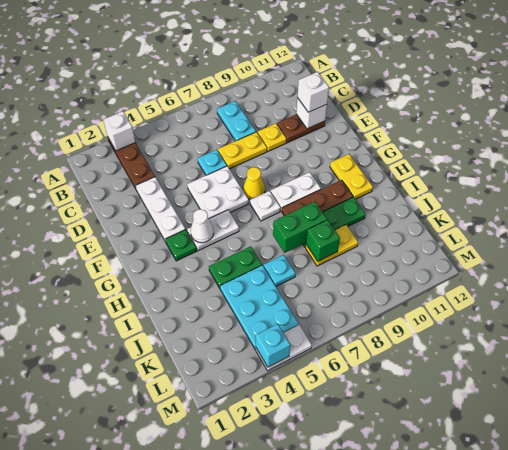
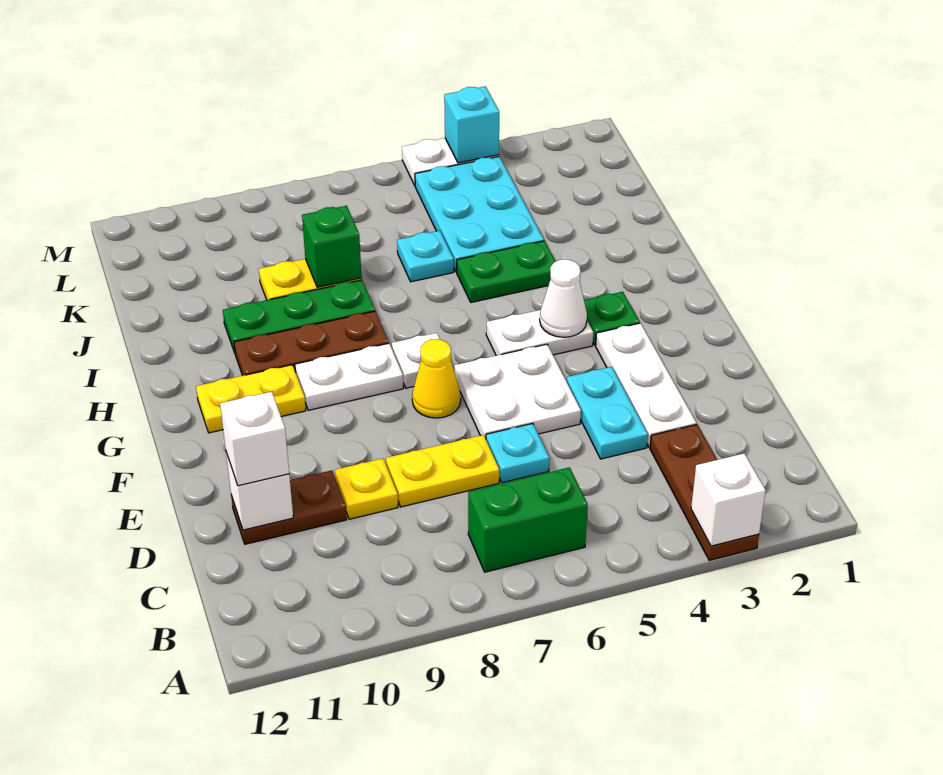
cyan plate B8:C8 level 1 -> cyan plate D4:E4 level 1
yellow plate G11:H11 level 1 -> yellow plate G10:G11 level 1
green brick I7:I8 level 2 -> green brick B6:B7 level 1

